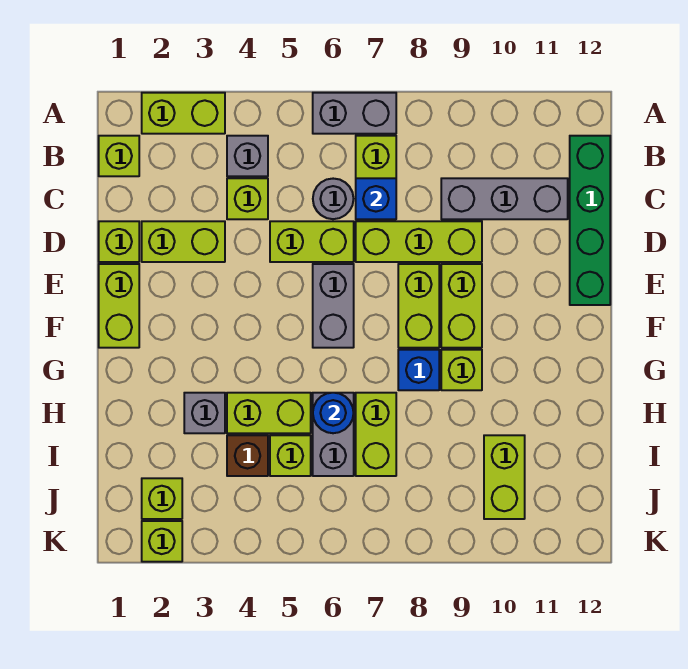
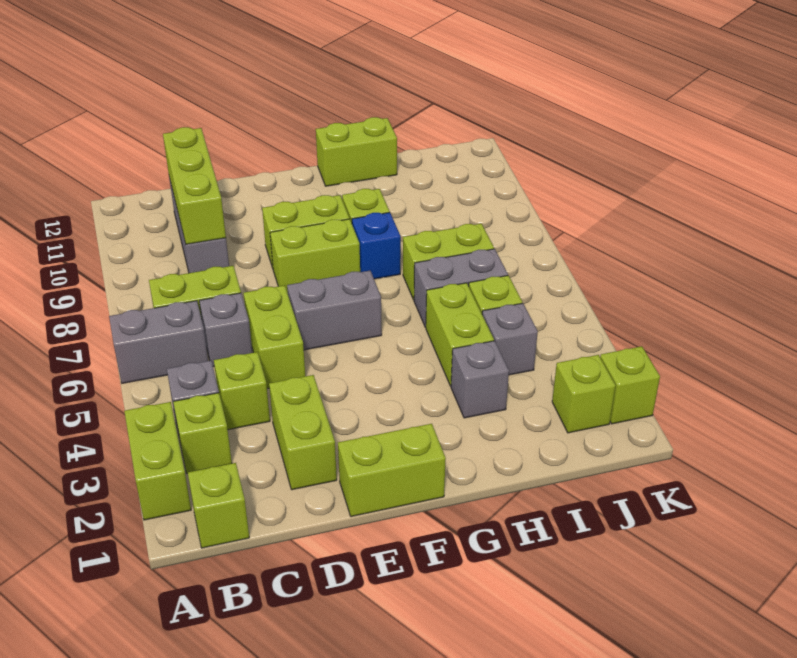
grey brick A6:A7 level 1 -> grey brick A6:B6 level 1
green brick B12:E12 level 1 -> none
grey round brick C6 level 1 -> grey brick C6 level 1
blue brick C7 level 2 -> none
lime brick D1 level 1 -> lime brick B3 level 1
lime brick D7:D9 level 1 -> lime brick C9:C11 level 2
blue round brick H6 level 2 -> none
brown brick I4 level 1 -> grey brick I4 level 1
lime brick I10:J10 level 1 -> lime brick G12:H12 level 1

